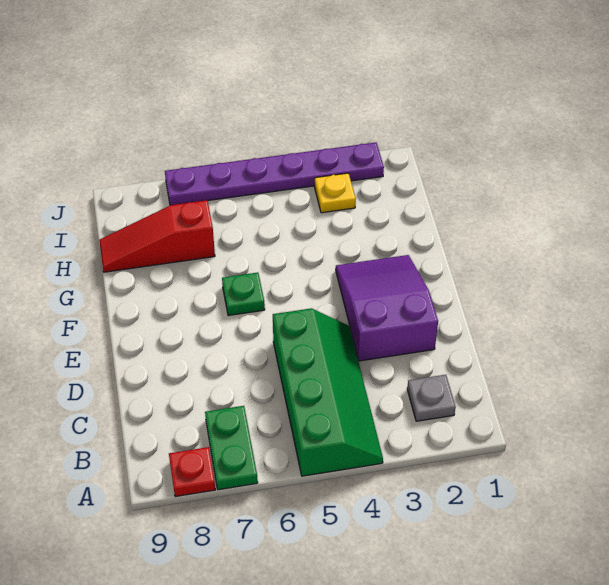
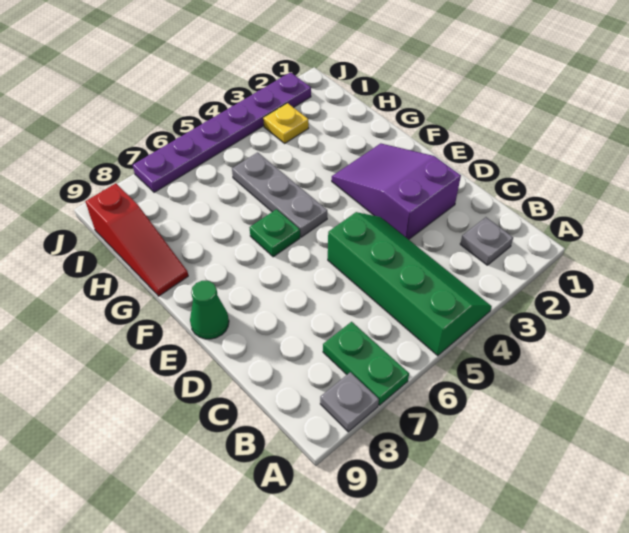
red plate A8 level 1 -> grey plate A8 level 1
none -> green cone E9 level 1
none -> grey plate F5:H5 level 1
red slope H7:H9 level 1 top 7 -> red slope G9:I9 level 1 top I

